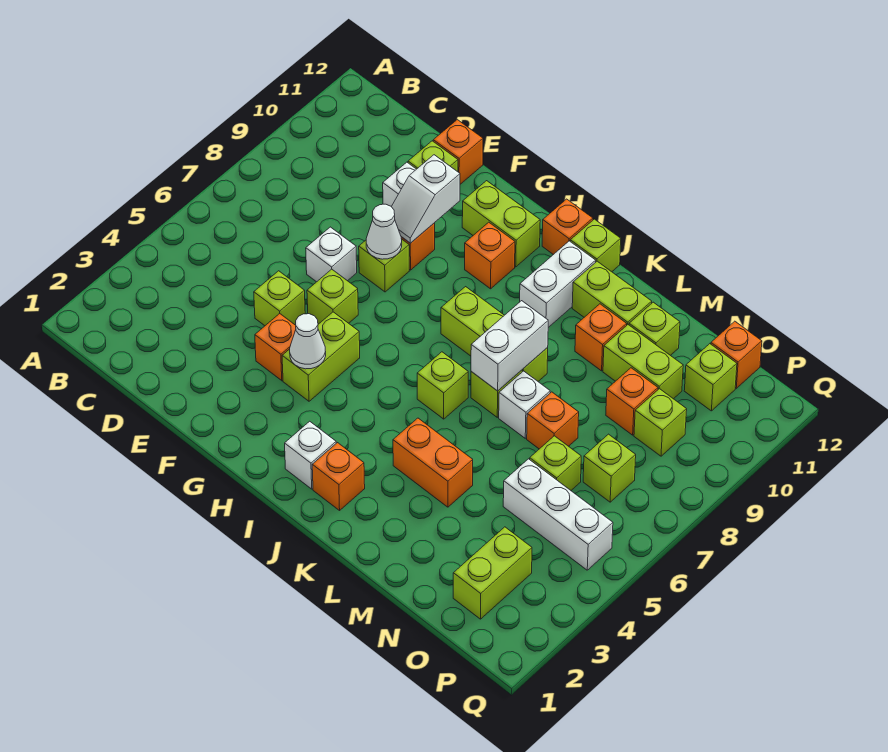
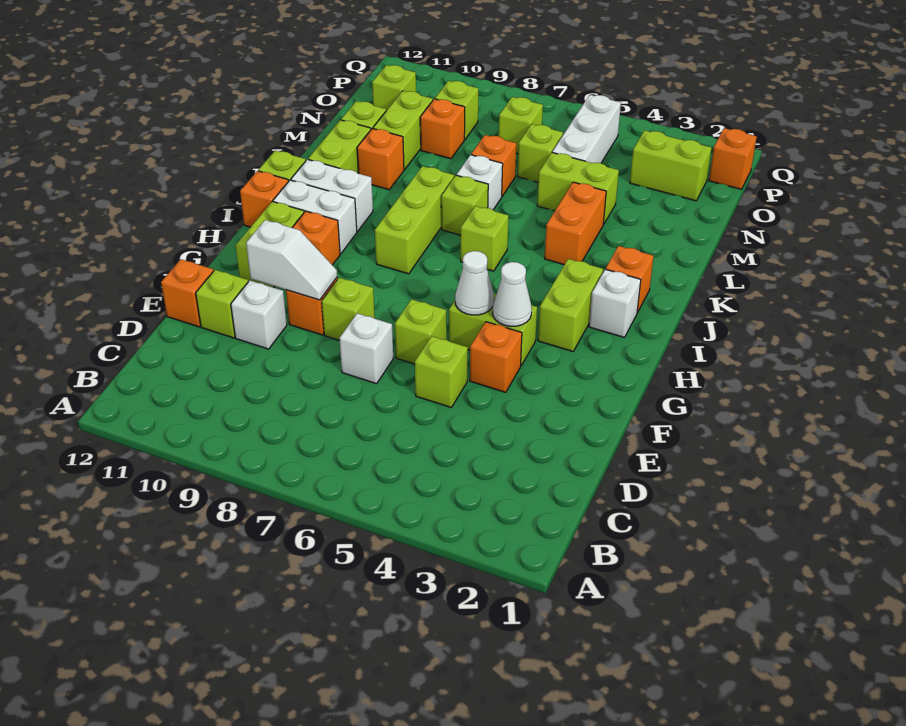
white cone F8 level 2 -> white cone G5 level 2
none -> lime brick H3:I3 level 1
white brick K7:K8 level 2 -> white brick I10:I11 level 1
none -> lime brick M4:M5 level 1
orange brick O12 level 1 -> orange brick P1 level 1

